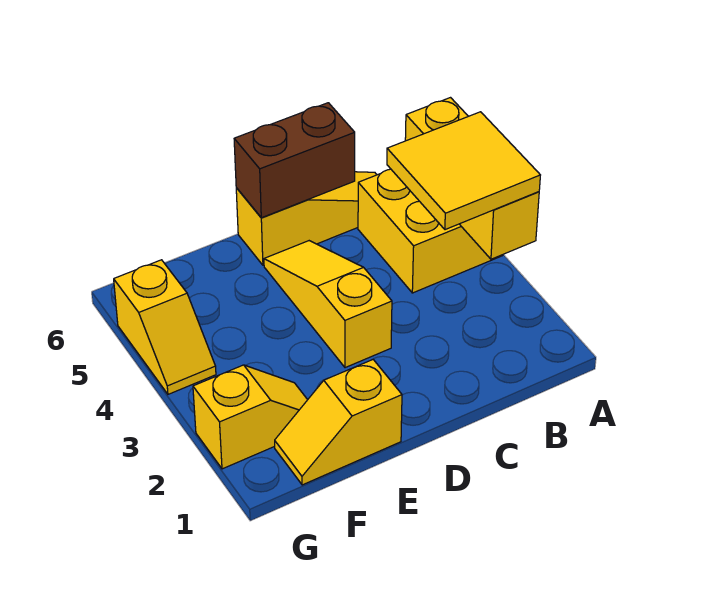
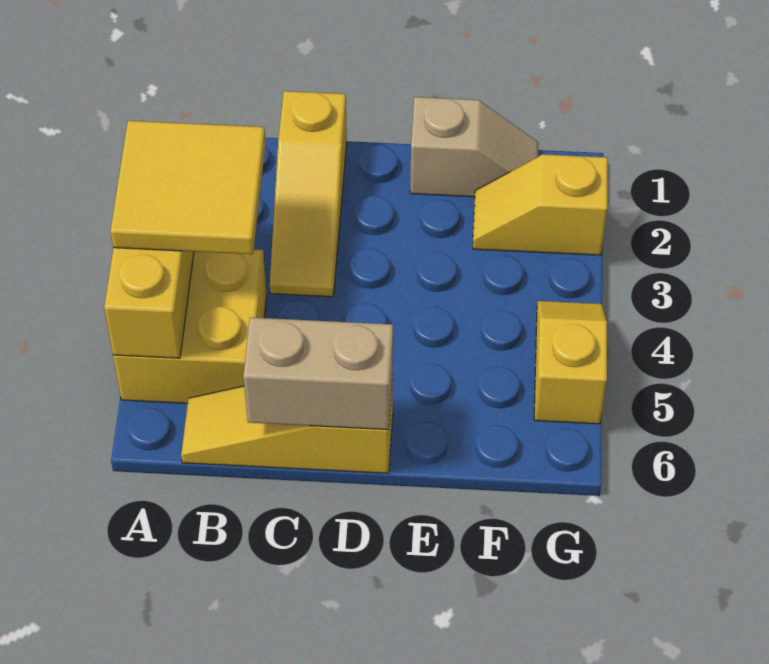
brown brick C6:D6 level 2 -> tan brick C6:D6 level 2
yellow slope D3:D5 level 1 top 3 -> yellow slope C1:C3 level 1 top 1
yellow slope E1:F1 level 1 top E -> tan slope E1:F1 level 1 top E

